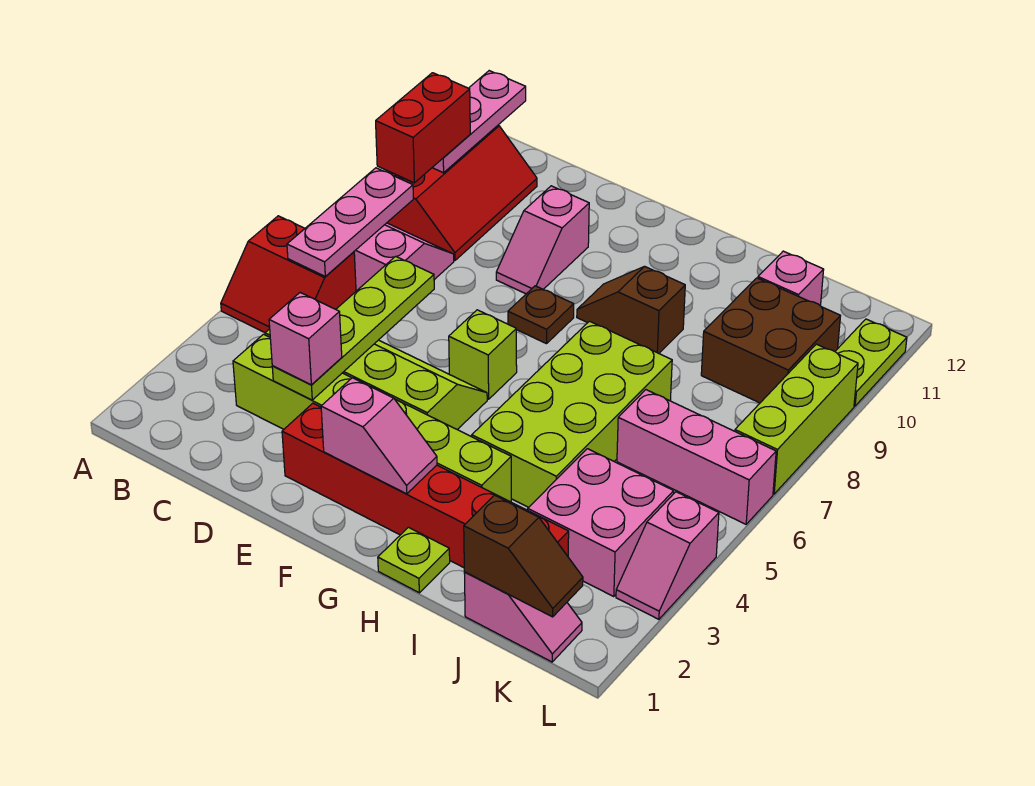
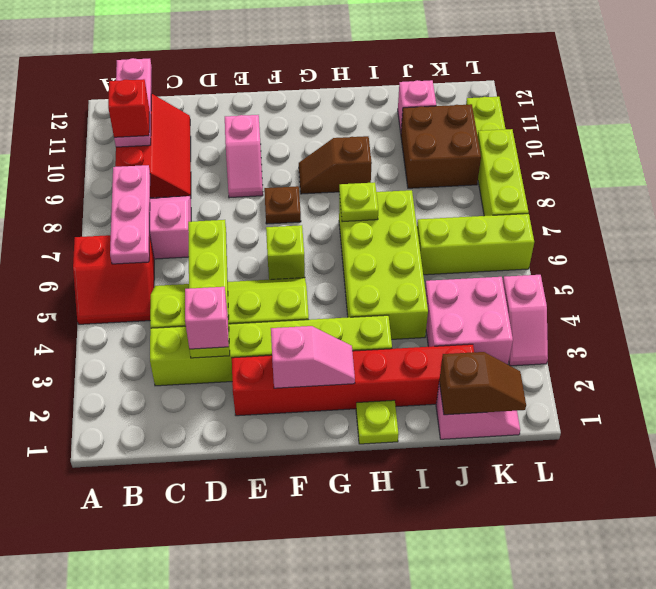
red brick B9:B10 level 3 -> red brick B10 level 3
none -> lime plate H7 level 2
pink brick J6:L6 level 1 -> lime brick J6:L6 level 1

